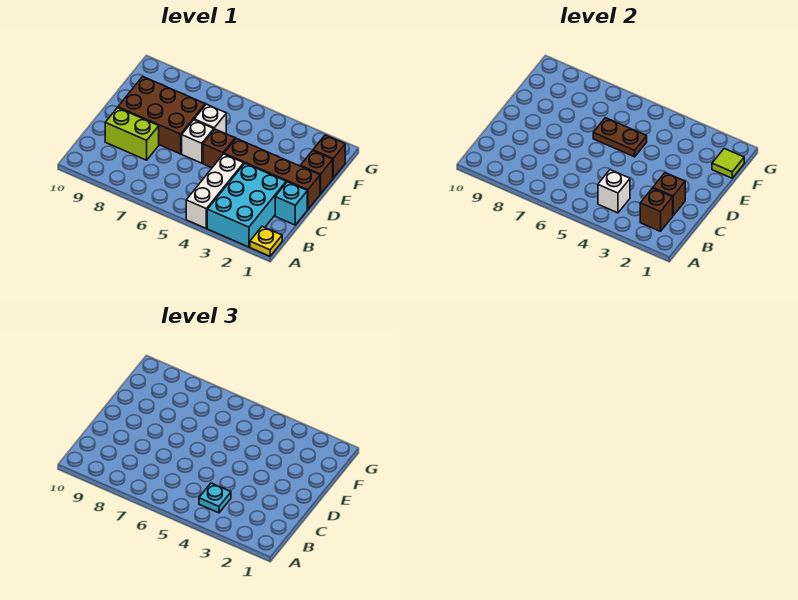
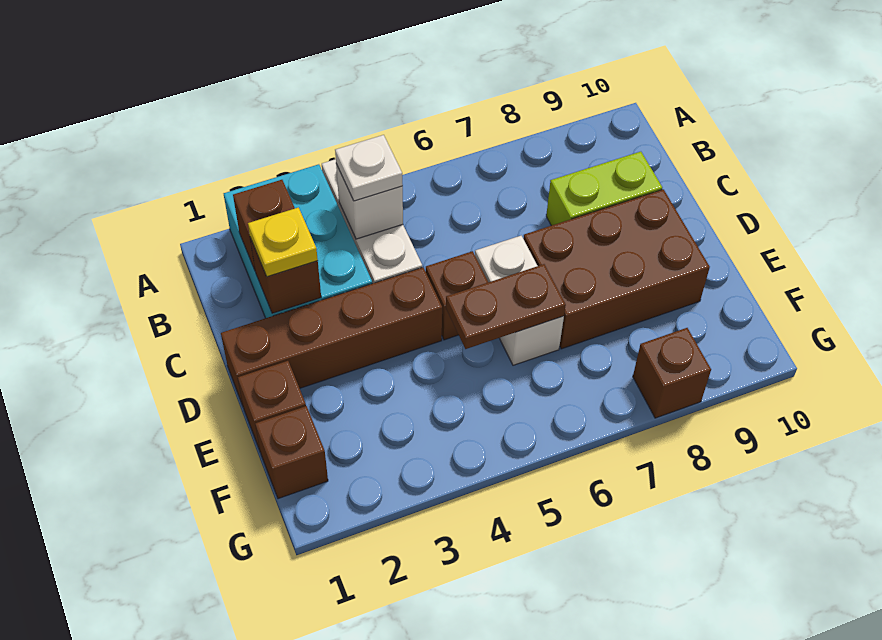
yellow plate A1 level 1 -> yellow plate C2 level 3
cyan plate B4 level 3 -> white plate B4 level 3
cyan brick C1 level 1 -> none
lime tile F1 level 2 -> none
none -> brown brick G8 level 1

